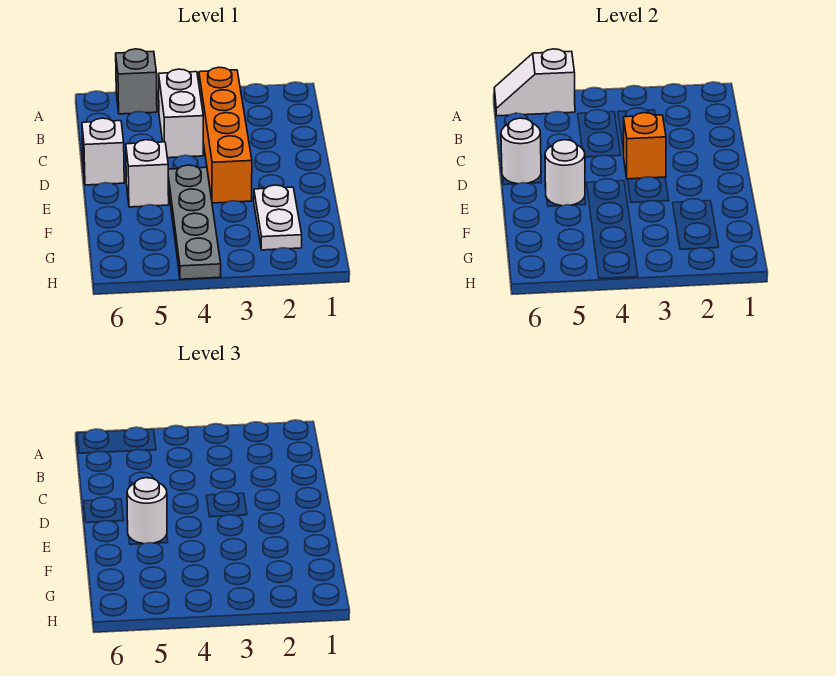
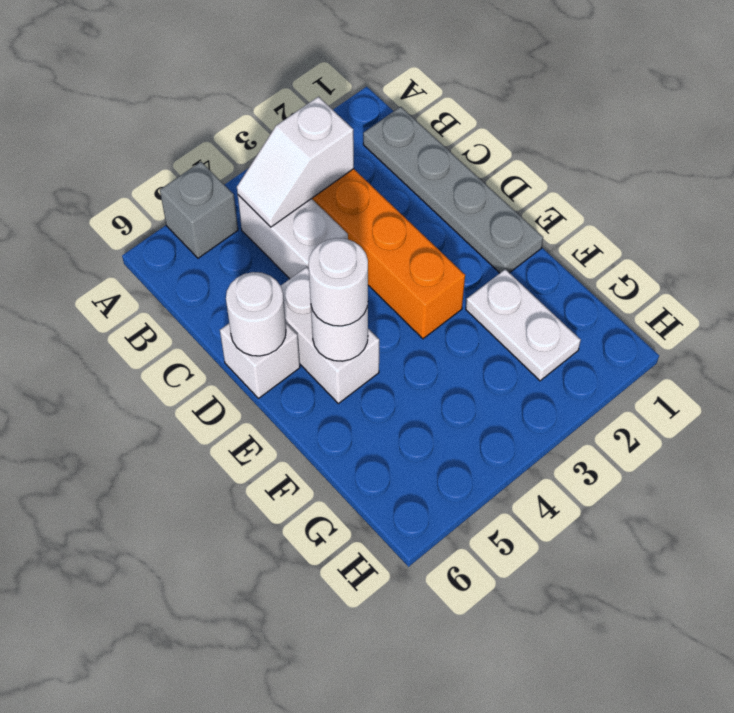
white slope A5:A6 level 2 top 5 -> white slope B3:B4 level 2 top 3
orange brick D3 level 2 -> none
grey plate E4:H4 level 1 -> grey plate B1:E1 level 1
white brick E5 level 1 -> white brick D5:E5 level 1

